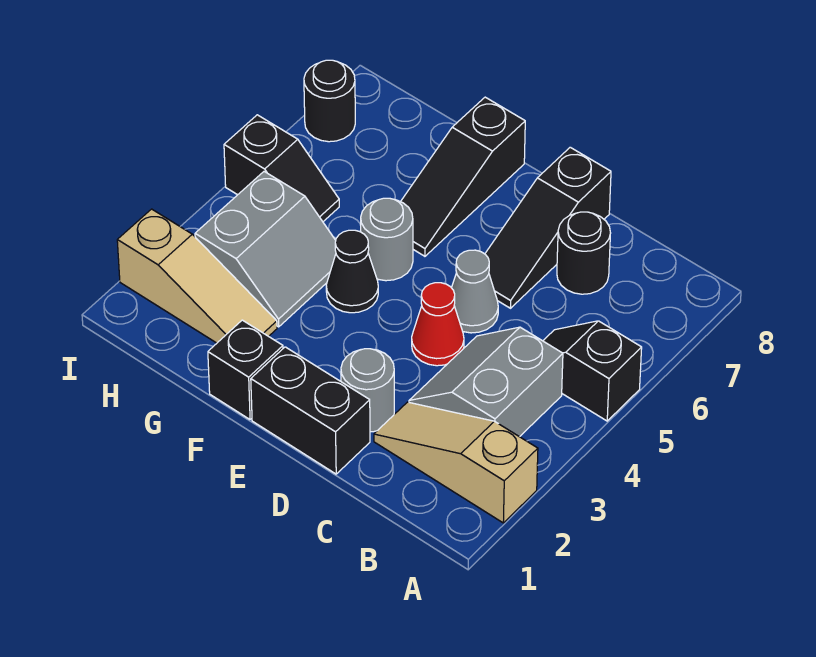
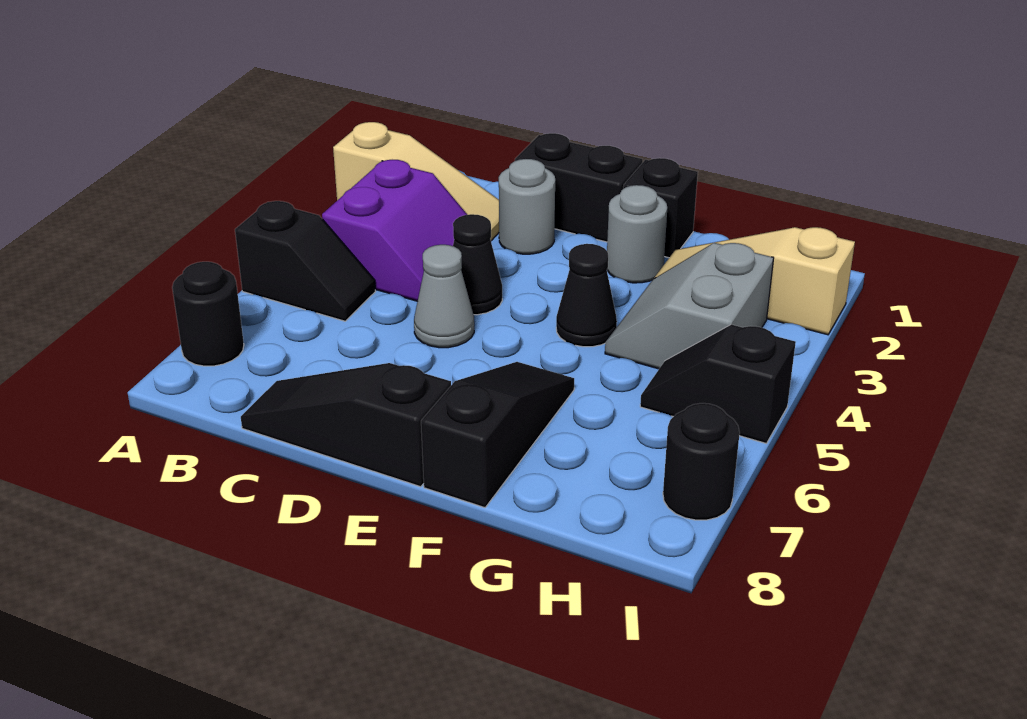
grey slope B3:C4 level 1 top B -> purple slope B3:C4 level 1 top B
black round brick C7 level 1 -> black round brick A7 level 1
red cone D4 level 1 -> black cone D4 level 1
black slope D6:D8 level 1 top 8 -> black slope C8:E8 level 1 top E
grey round brick F5 level 1 -> grey round brick F2 level 1

